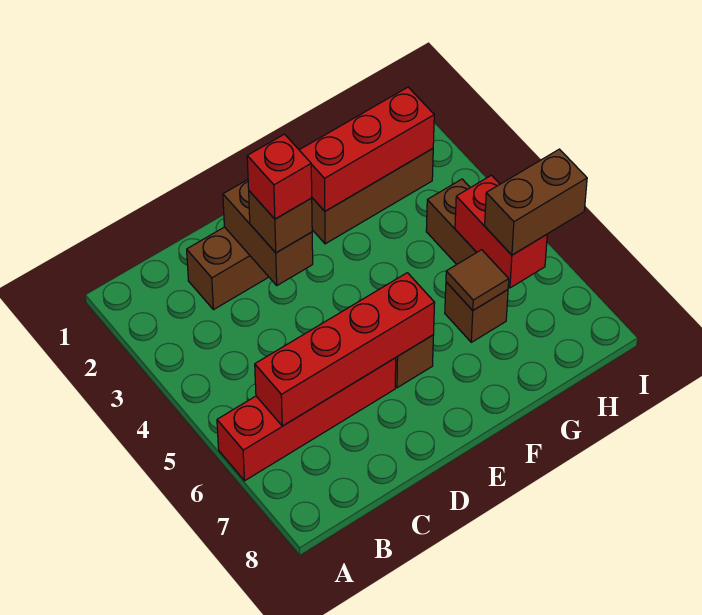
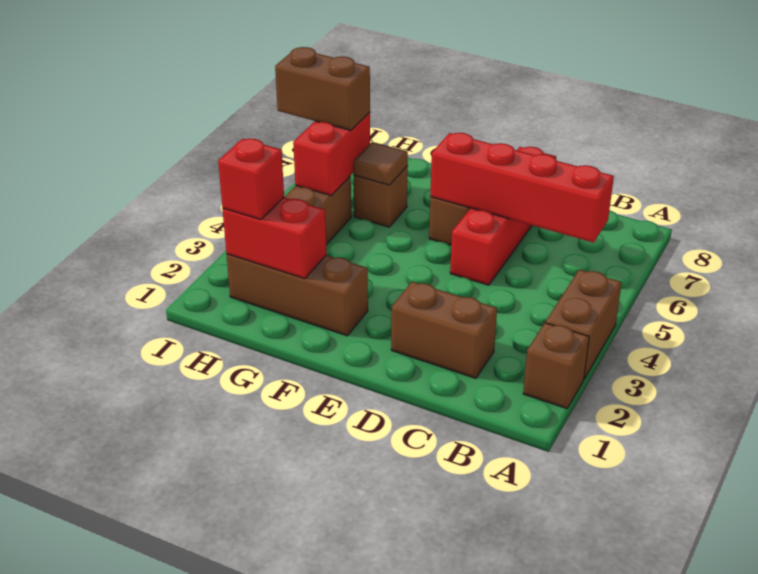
red brick A6:D6 level 1 -> red brick D5:D8 level 1
brown brick D2:D3 level 2 -> brown brick A3:A4 level 1
brown brick D3 level 3 -> brown brick A2 level 1
red brick D3 level 4 -> red brick H2 level 3
red brick F2:H2 level 2 -> red brick G2:H2 level 2

